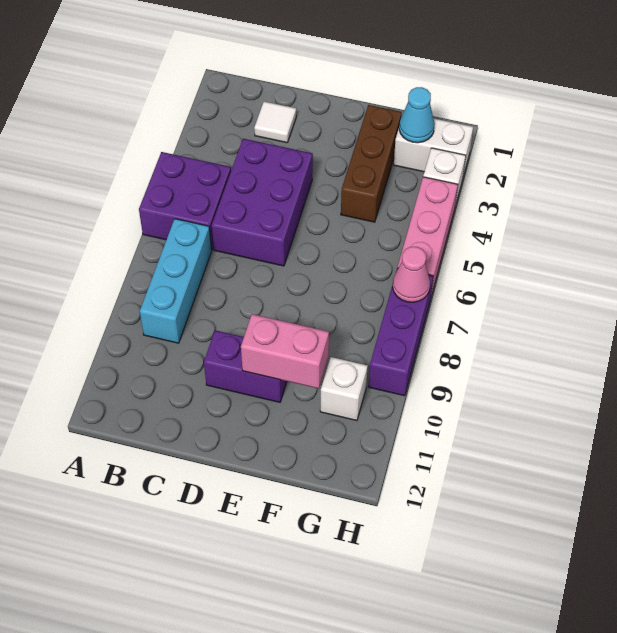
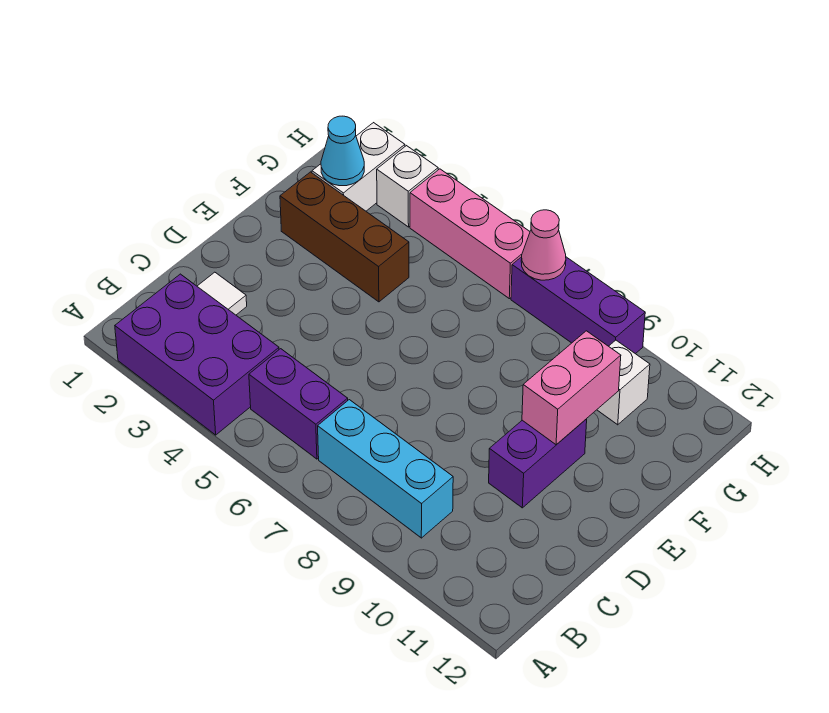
purple brick A5:B6 level 1 -> purple brick B5:B6 level 1
purple brick C4:D6 level 1 -> purple brick A2:B4 level 1

